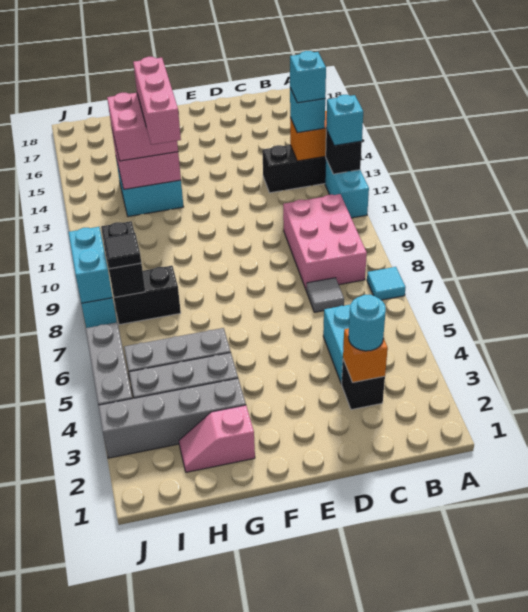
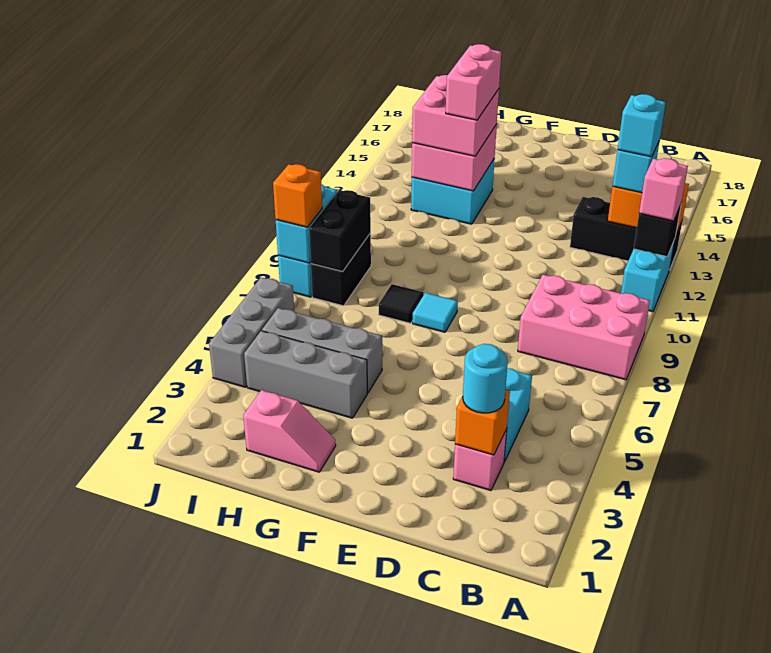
cyan tile A7 level 1 -> cyan tile F8 level 1
cyan brick A12 level 3 -> pink brick A12 level 3
pink brick B8:C10 level 1 -> pink brick A8:C9 level 1
black brick C3 level 1 -> pink brick C3 level 1
grey tile C7 level 1 -> none
pink slope G2:H2 level 1 top G -> pink slope G2:H2 level 1 top H
grey brick G3:J3 level 1 -> none
pink brick G12:G14 level 4 -> pink brick G13:G14 level 4
black brick H8:I8 level 1 -> black brick I8:I9 level 1
black tile I8 level 3 -> black tile G8 level 1
none -> orange brick J8 level 3

